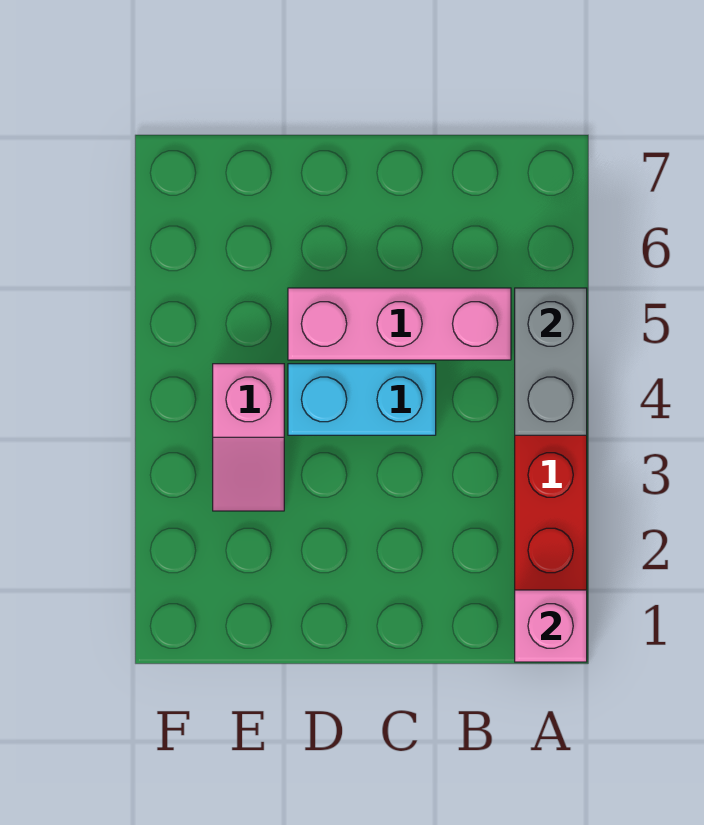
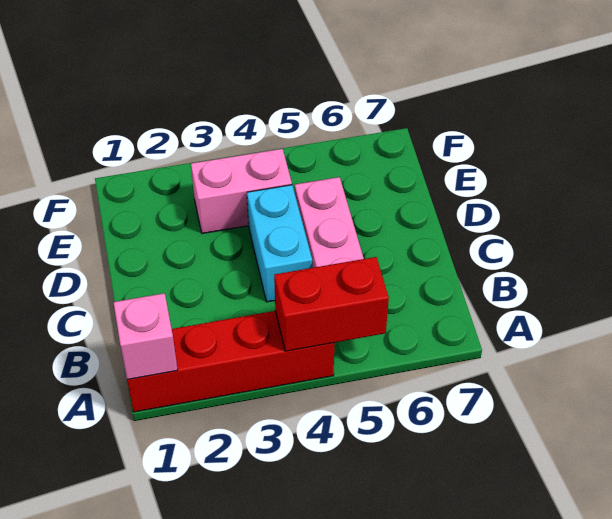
grey brick A4:A5 level 2 -> red brick A4:A5 level 2
pink slope E3:E4 level 1 top 4 -> pink brick E3:E4 level 1

